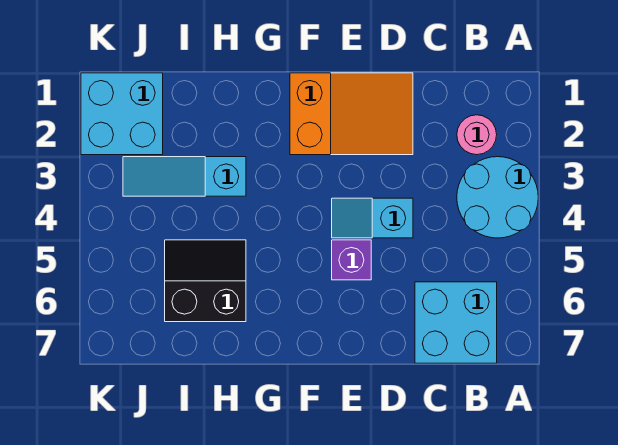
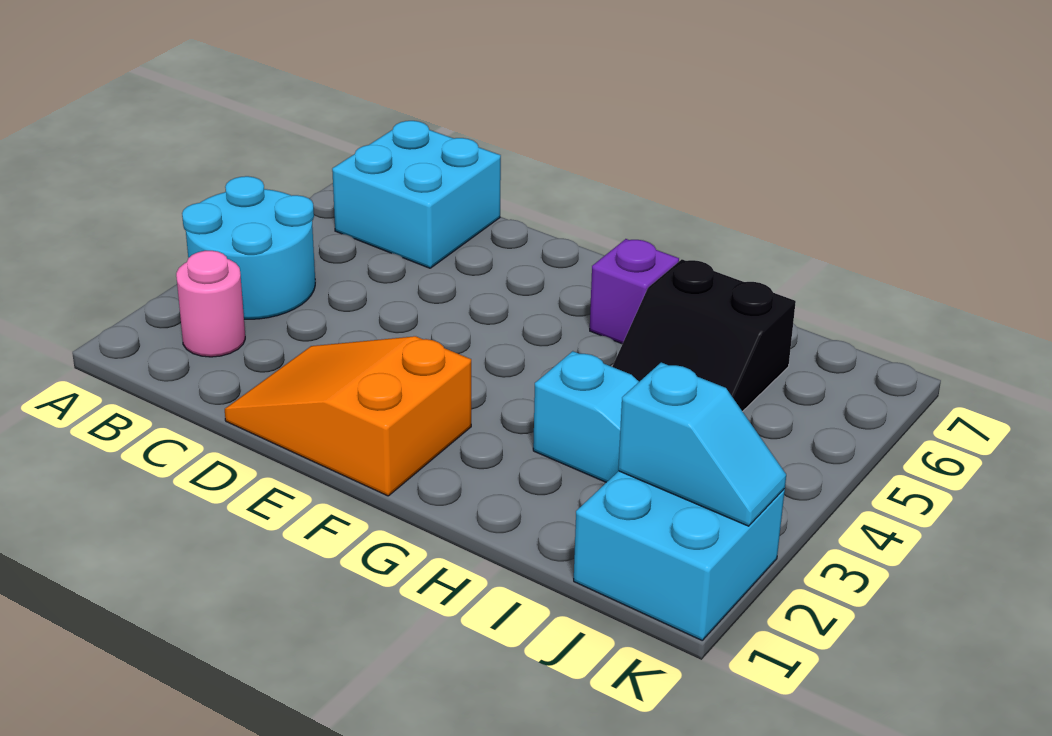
cyan slope D4:E4 level 1 top D -> cyan slope J2:K2 level 2 top J
purple brick E5 level 1 -> purple brick G6 level 1

